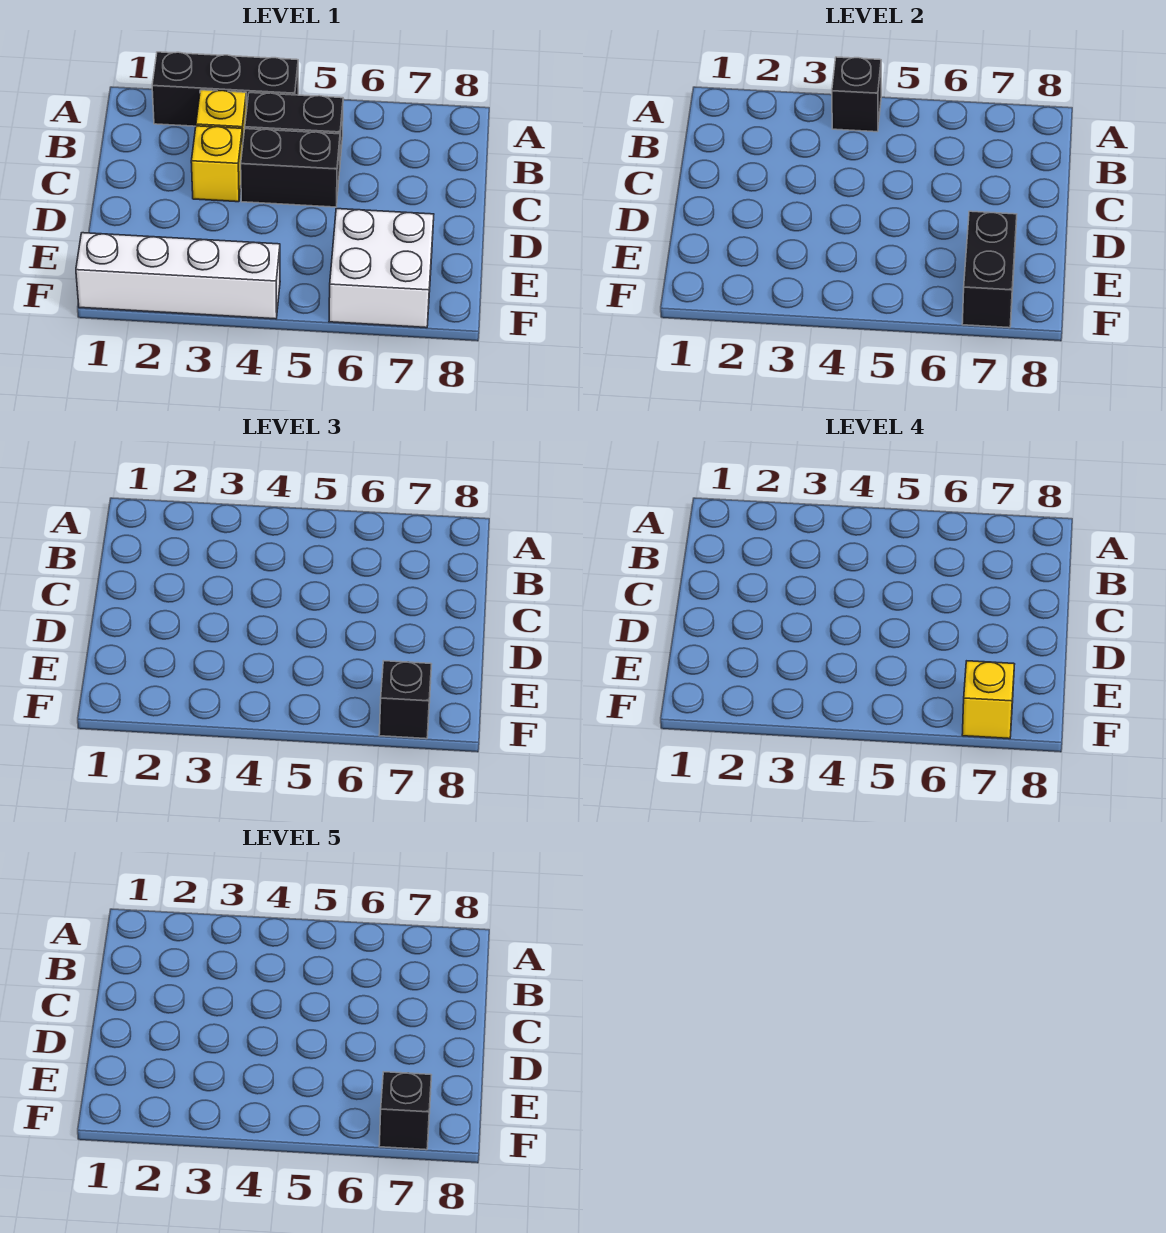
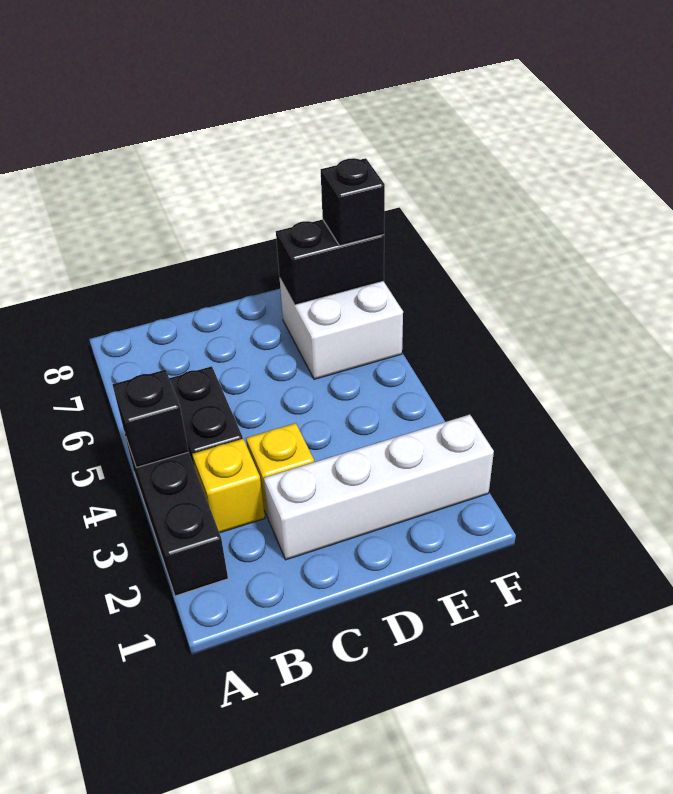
black brick C4:C5 level 1 -> none
white brick F1:F4 level 1 -> white brick C2:F2 level 1
yellow brick F7 level 4 -> none
black brick F7 level 5 -> none

